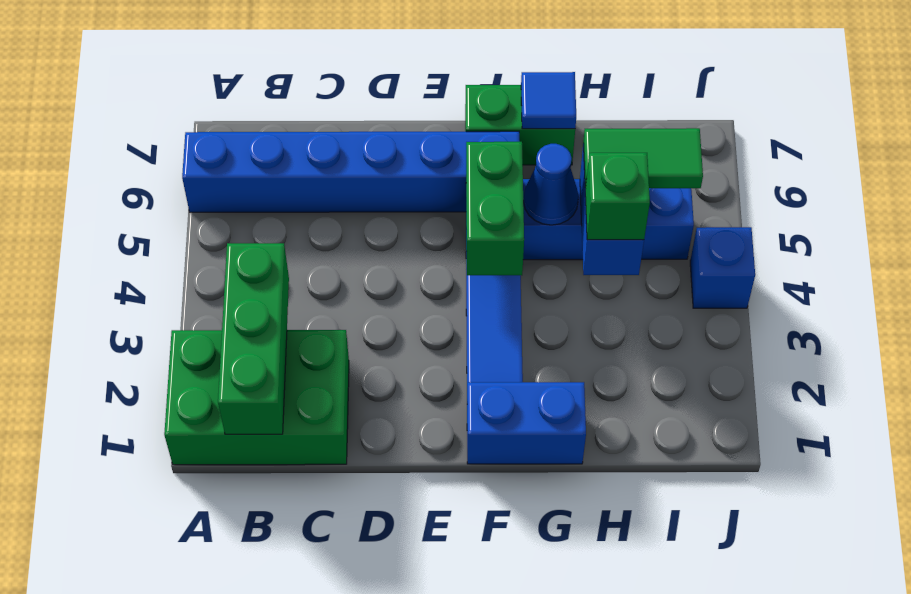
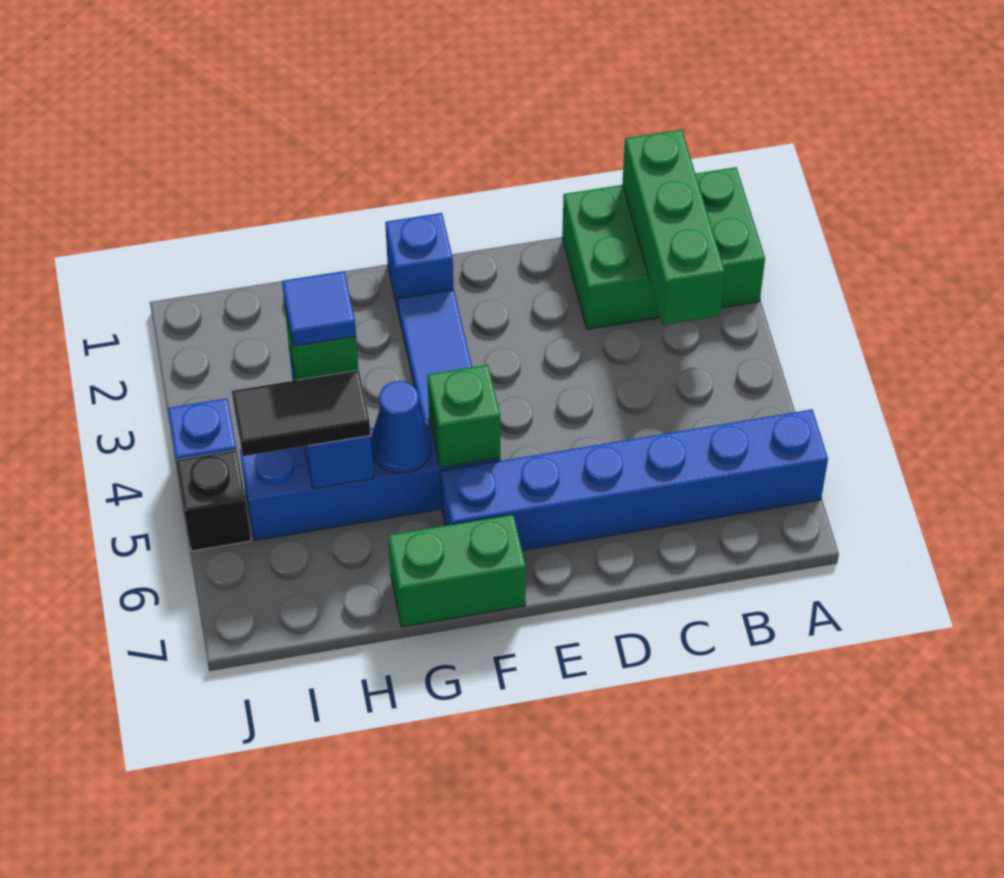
blue brick F1:G1 level 1 -> blue brick F1 level 1
green brick F4:F5 level 2 -> green brick F5 level 2
blue tile G7 level 2 -> blue tile H4 level 4
green tile H5:I5 level 3 -> black tile H5:I5 level 3
none -> black brick J5 level 1

